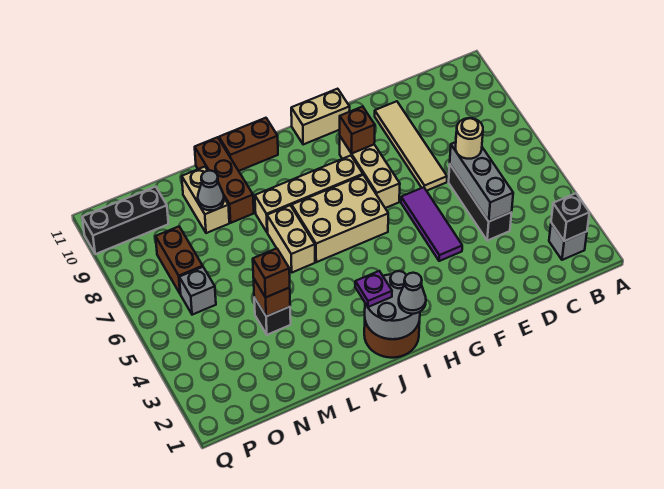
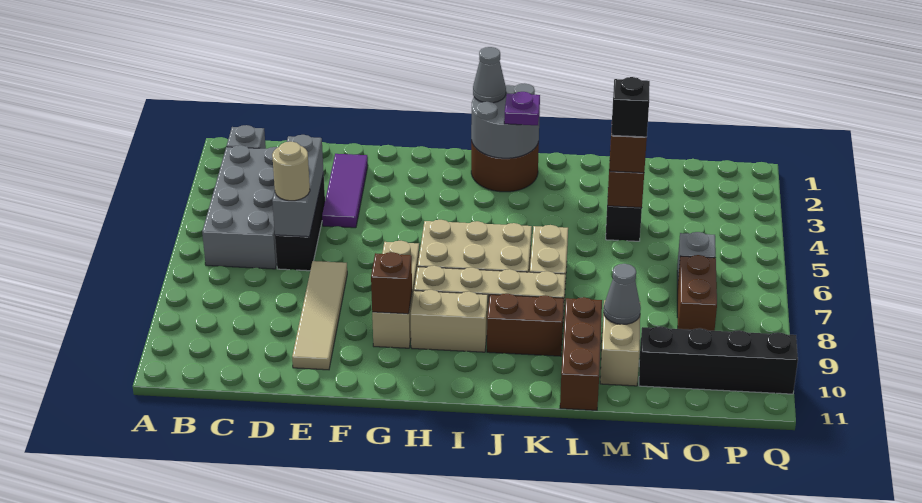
black brick B2 level 2 -> black brick M4 level 4
none -> grey brick B3:C6 level 1
purple tile F4:F6 level 1 -> purple tile E2:E4 level 1
tan brick G11:H11 level 1 -> tan brick H9:I9 level 1
brown brick J11:K11 level 1 -> brown brick J9:K9 level 1
black brick O10:Q10 level 1 -> black brick N10:Q10 level 1

